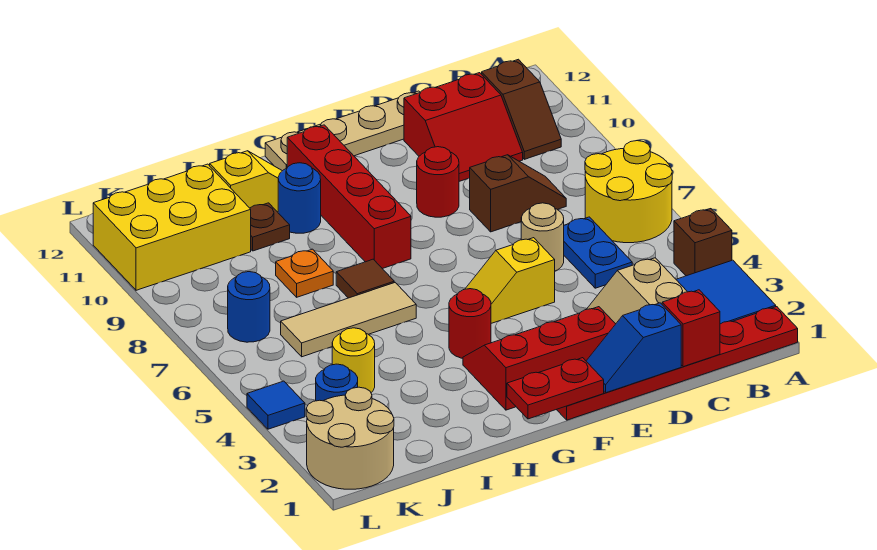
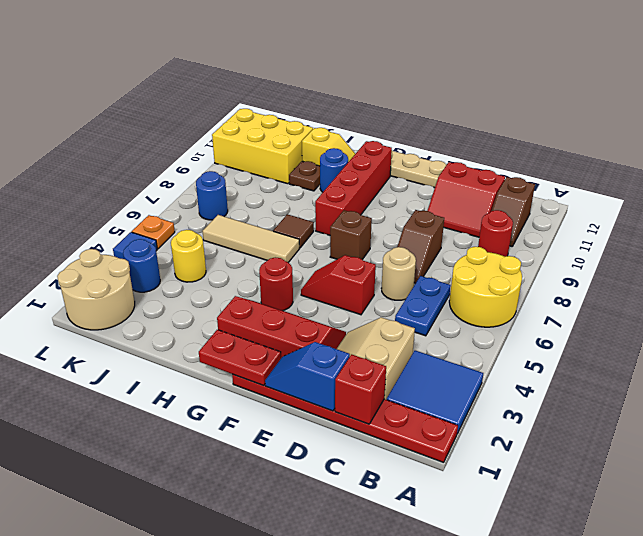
brown brick A4 level 1 -> brown brick F7 level 1
brown slope C8:D8 level 1 top D -> brown slope D7:D8 level 1 top 8
yellow slope E5:F5 level 1 top E -> red slope E5:F5 level 1 top E
red round brick E9 level 1 -> red round brick B9 level 1
orange plate I8 level 1 -> orange plate L5 level 1

